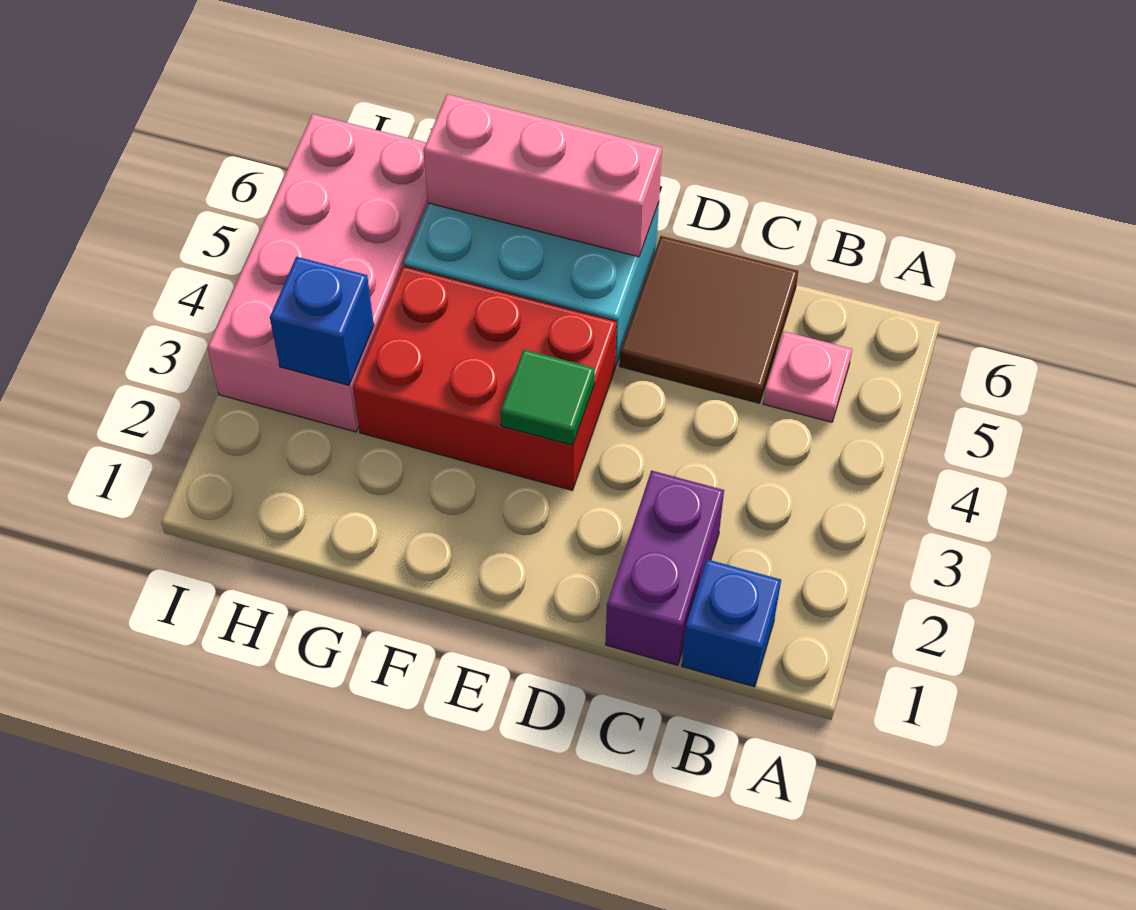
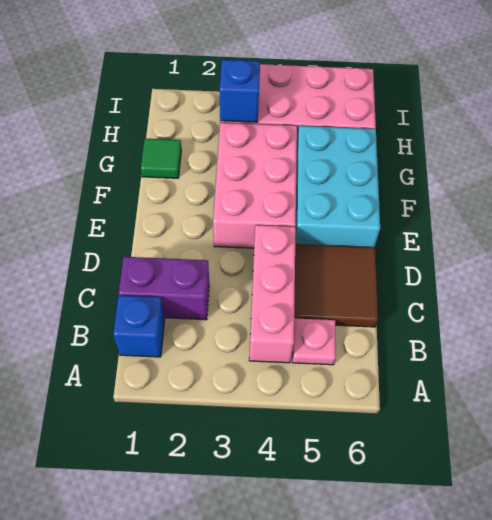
red brick E3:G4 level 1 -> pink brick E3:G4 level 1
green tile E3 level 2 -> green tile G1 level 1
pink brick E6:G6 level 2 -> pink brick B4:D4 level 1

